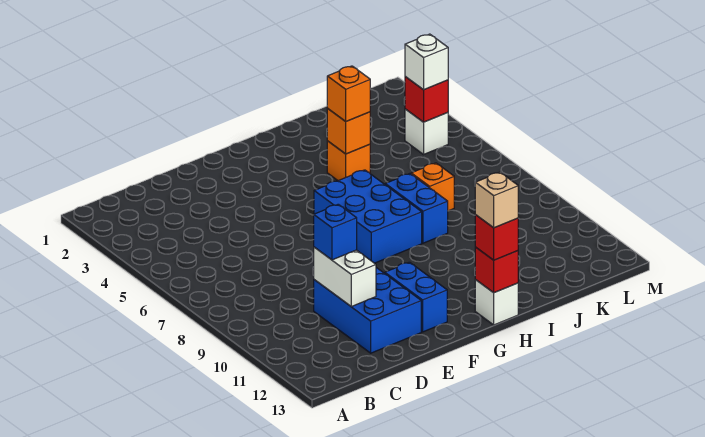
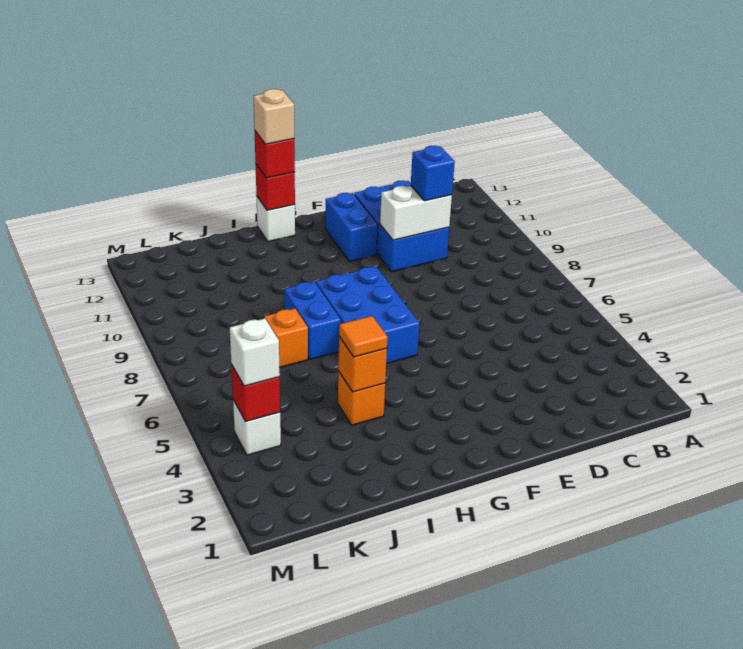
white brick D10:D11 level 2 -> white brick D10:E10 level 2
orange brick I4 level 3 -> orange tile I4 level 3

